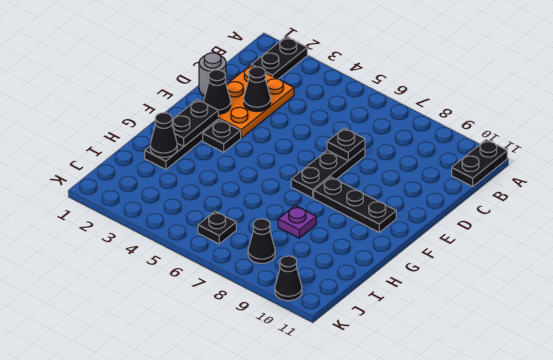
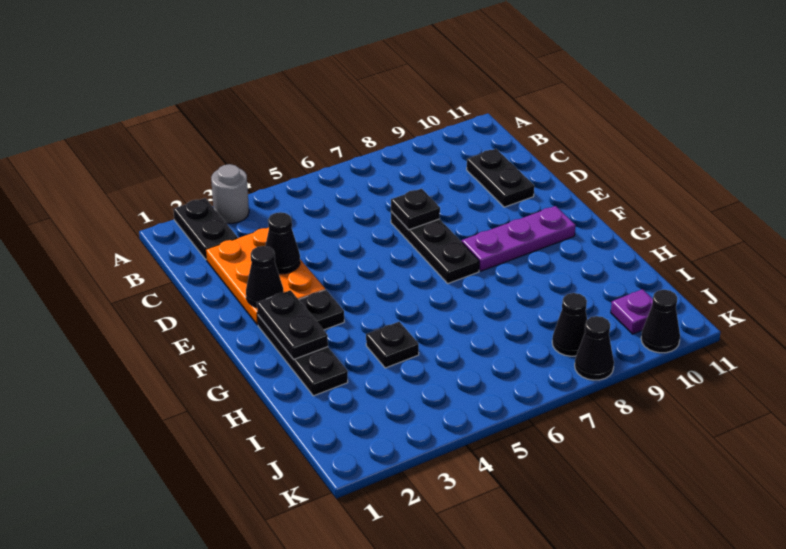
black plate A11:B11 level 1 -> black plate C10:D10 level 1
grey round brick D1 level 1 -> grey round brick A3 level 1
black plate F8:F10 level 1 -> purple plate F8:F10 level 1
black cone H2 level 2 -> black cone K8 level 1
purple plate H8 level 1 -> purple plate J10 level 1
black plate J6 level 1 -> black plate H4 level 1

